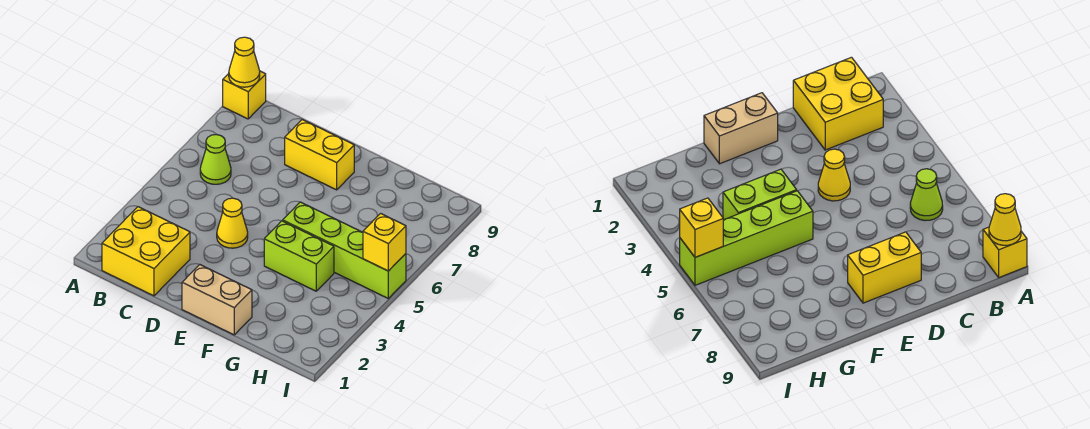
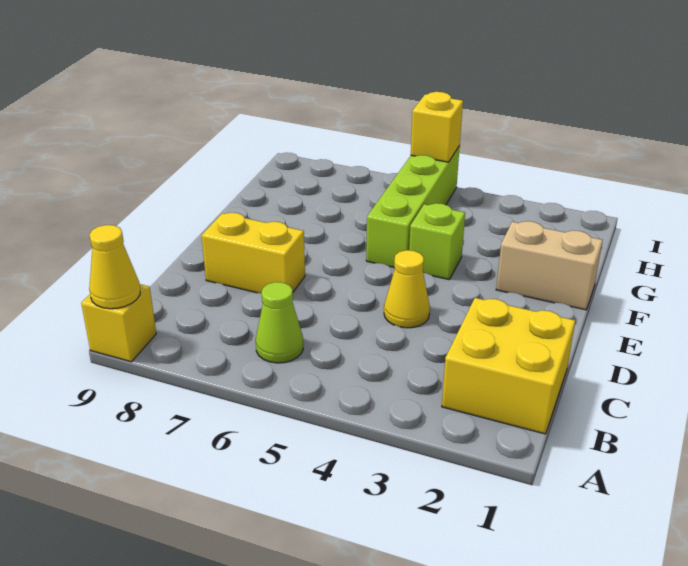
yellow brick D8:E8 level 1 -> yellow brick D7:D8 level 1
tan brick E1:F1 level 1 -> tan brick F1:F2 level 1
lime brick F4:G4 level 1 -> lime brick F4 level 1

